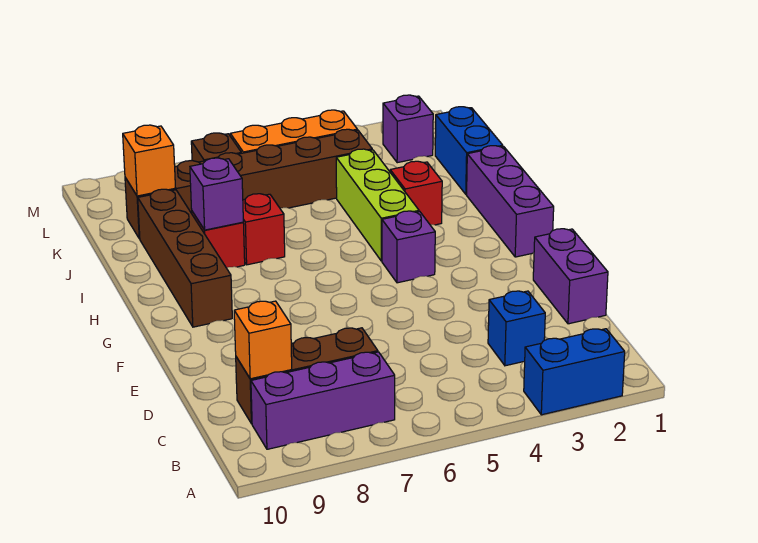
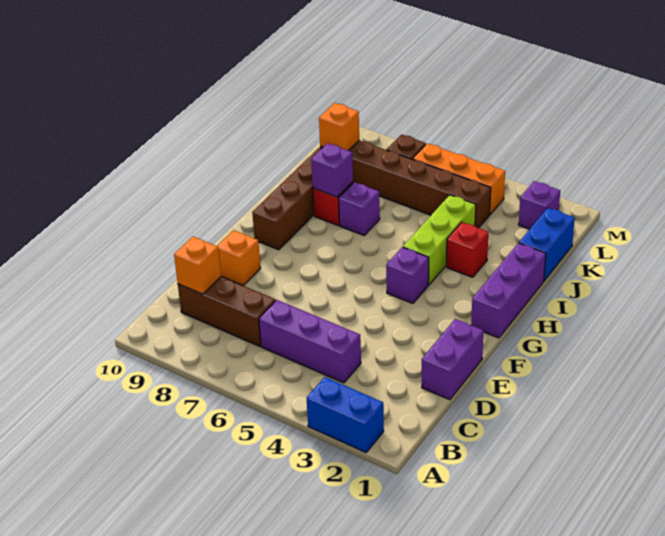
purple brick B7:B9 level 1 -> purple brick C4:C6 level 1
blue brick C3 level 1 -> none
none -> orange brick E9 level 1
red brick I7 level 1 -> purple brick I7 level 1

